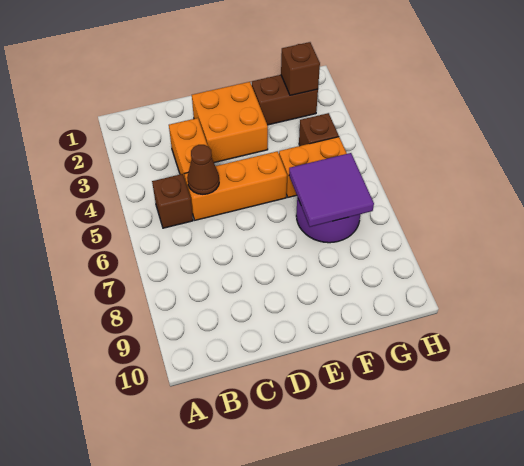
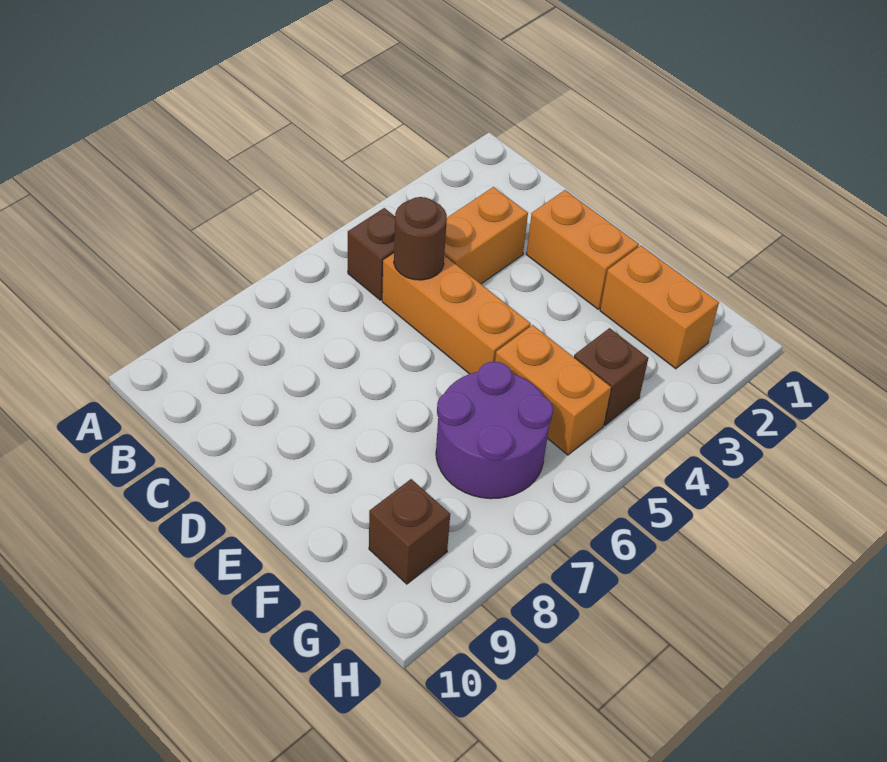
brown cone C5 level 2 -> brown round brick C5 level 2
orange brick D2:E3 level 1 -> orange brick D2:E2 level 1
brown brick F2:G2 level 1 -> orange brick F2:G2 level 1
purple tile F6:G7 level 2 -> none
brown brick G2 level 2 -> brown brick G9 level 1

